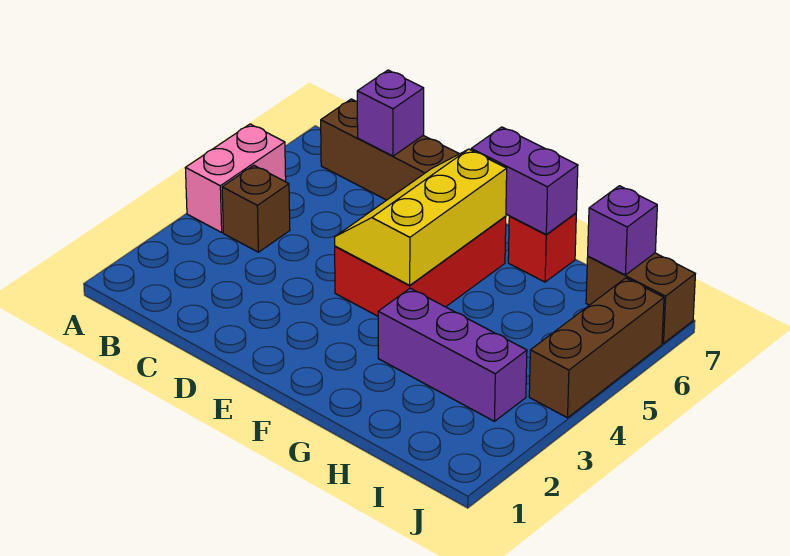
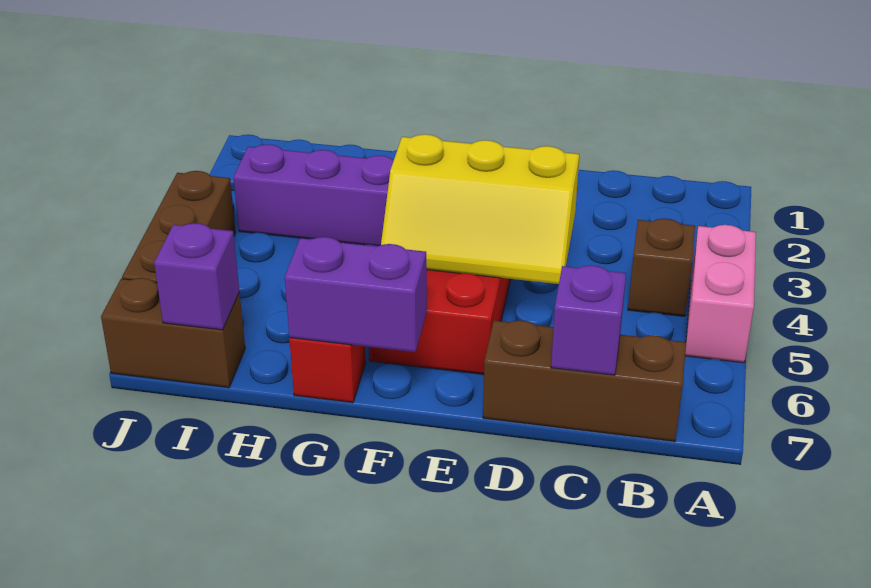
yellow slope E4:F6 level 2 top F -> yellow slope D4:F5 level 2 top 4

